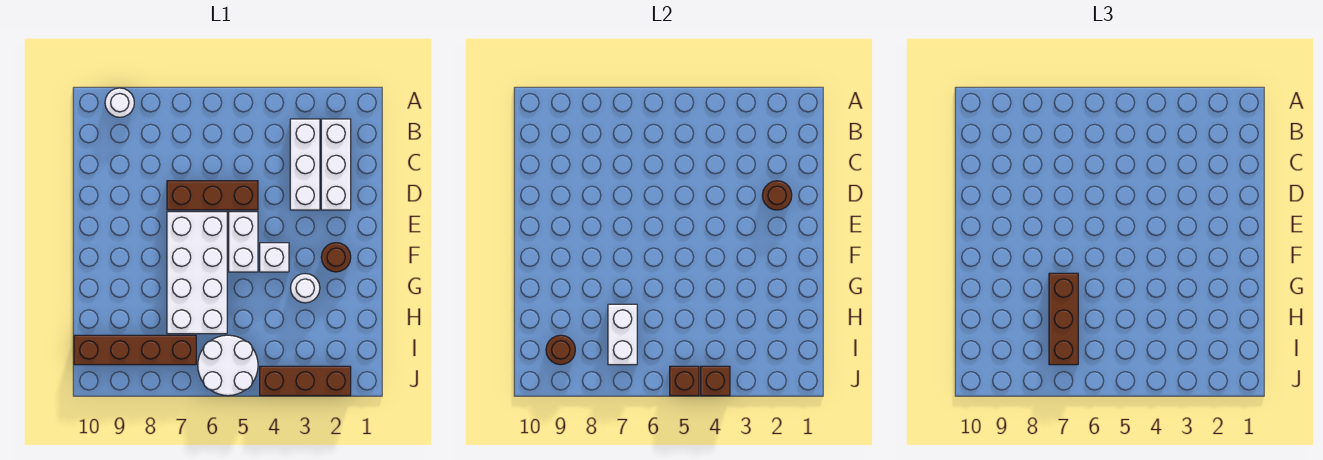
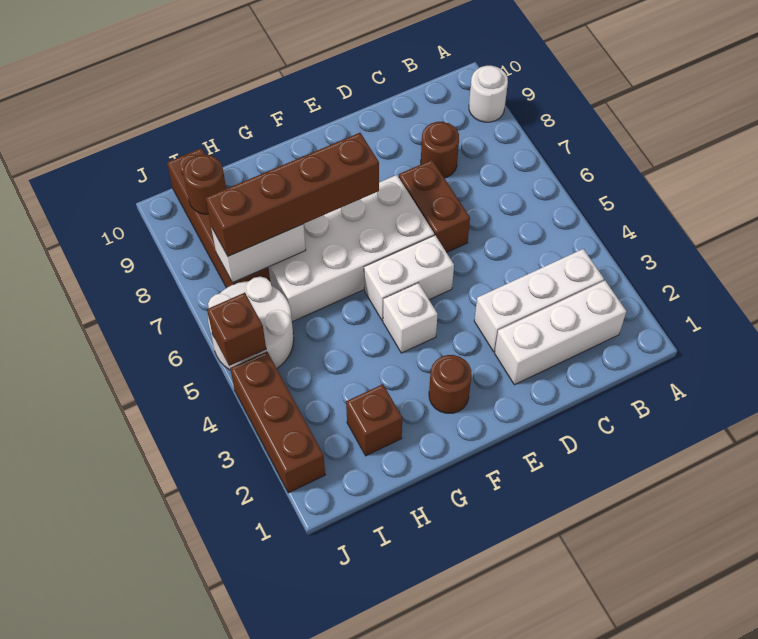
brown round brick D2 level 2 -> brown round brick C8 level 1
brown brick D5:D7 level 1 -> brown brick D6:D7 level 1
white round brick G3 level 1 -> none
brown brick G7:I7 level 3 -> brown brick F7:I7 level 3
brown brick J4 level 2 -> brown brick H2 level 1

